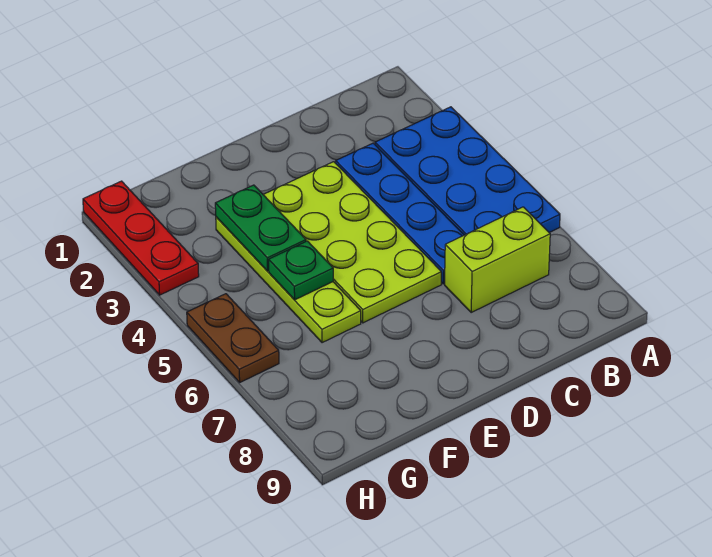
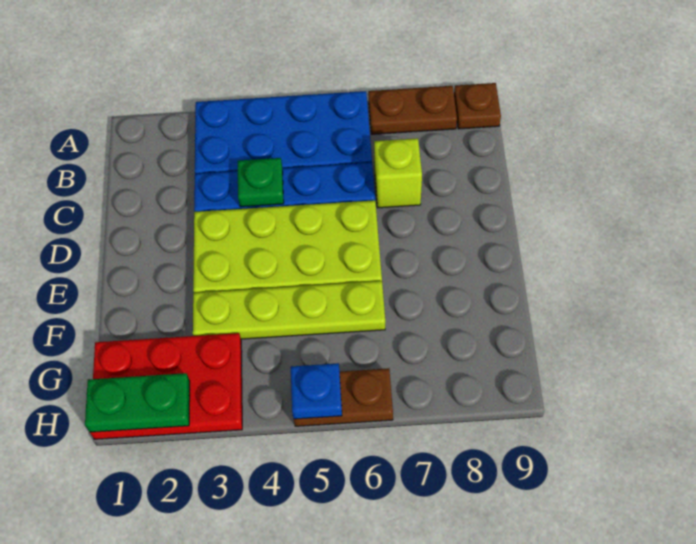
none -> brown plate A7:A8 level 1
none -> brown plate A9 level 1
lime brick B7:C7 level 1 -> lime brick C7 level 1
green plate F3:F4 level 2 -> green plate H1:H2 level 2
green plate F5 level 2 -> green plate C4 level 2
red plate H1:H3 level 1 -> red plate G1:H3 level 1
none -> blue plate H5 level 2

